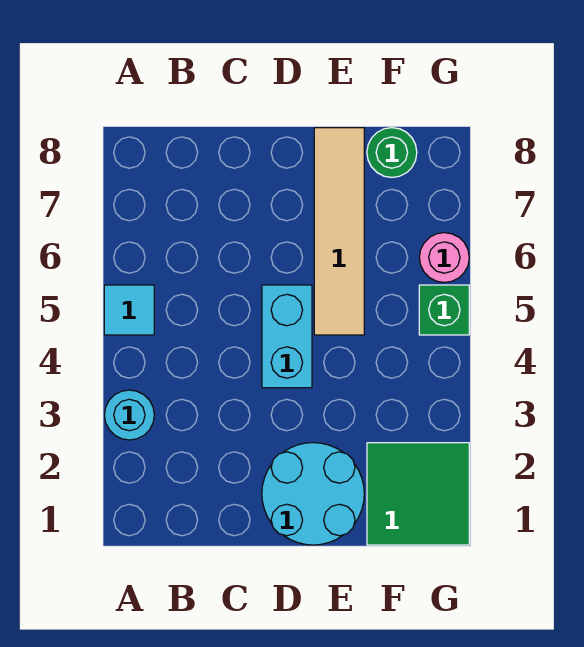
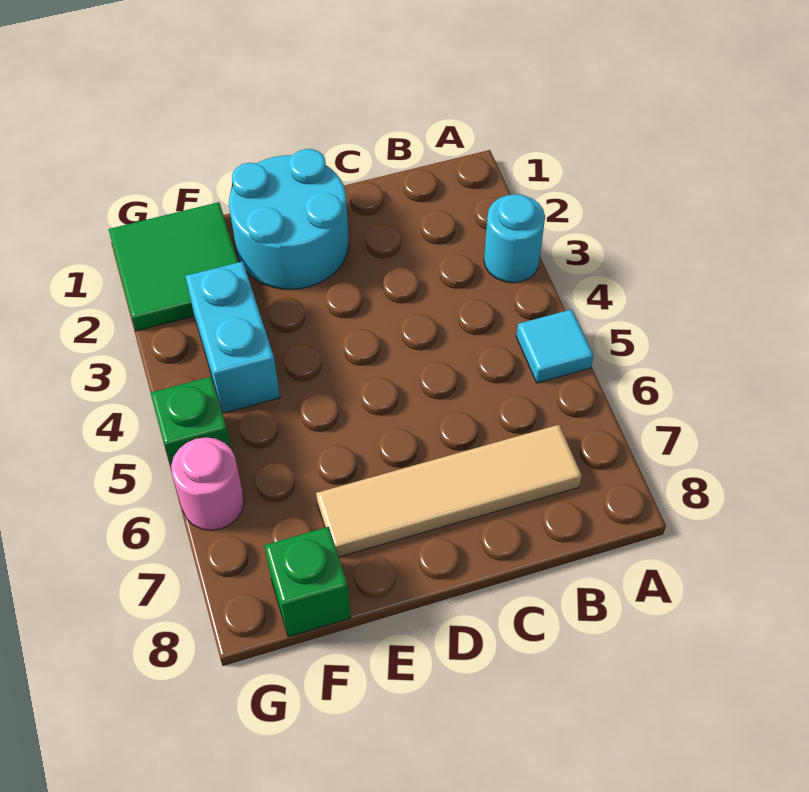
cyan brick D4:D5 level 1 -> cyan brick F3:F4 level 1
tan tile E5:E8 level 1 -> tan tile B7:E7 level 1
green round brick F8 level 1 -> green brick F8 level 1

